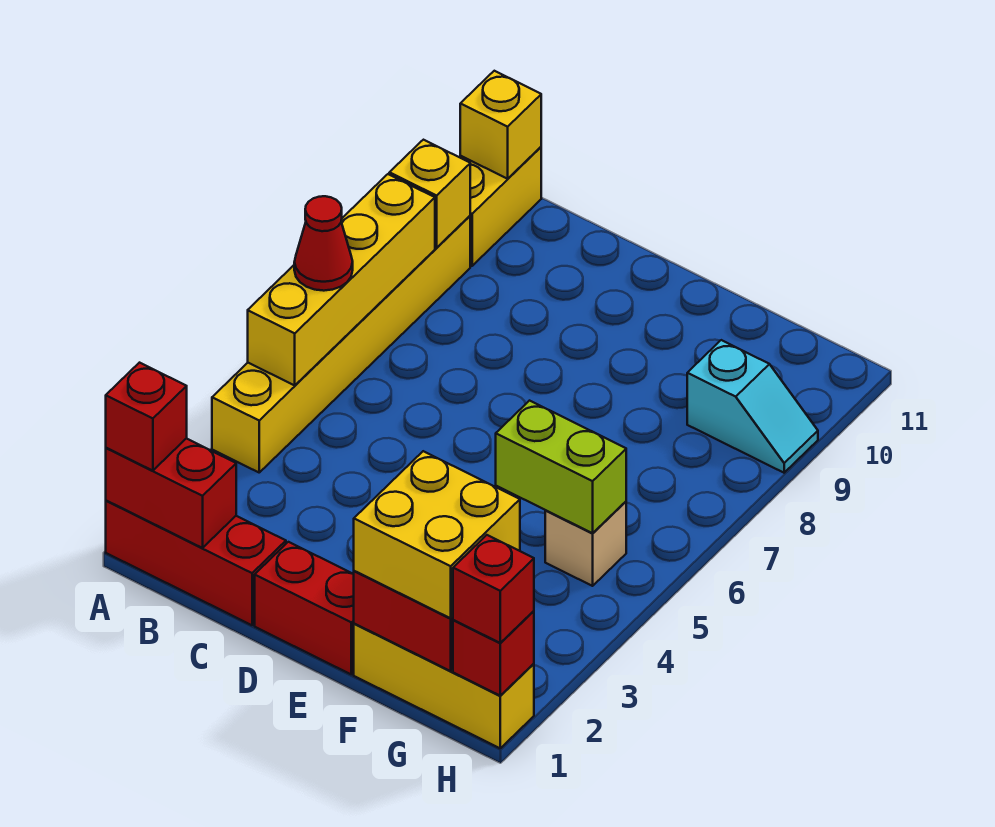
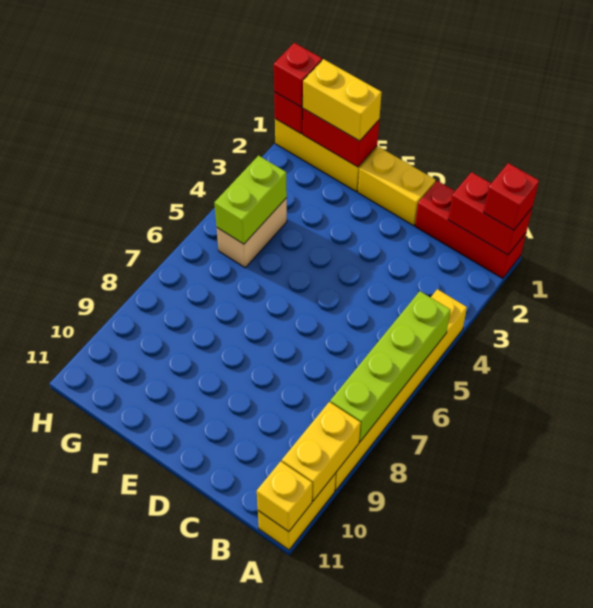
yellow brick A5:A8 level 2 -> lime brick A5:A8 level 2
red cone A6 level 3 -> none
yellow brick A9 level 2 -> yellow brick A9:A10 level 2
red brick D1:E1 level 1 -> yellow brick D1:E1 level 1
yellow brick F1:G2 level 3 -> yellow brick F1:G1 level 3
lime brick F5:G5 level 2 -> lime brick G4:G5 level 2
tan brick G5 level 1 -> tan brick G4:G5 level 1
cyan slope G9:H9 level 1 top G -> none

